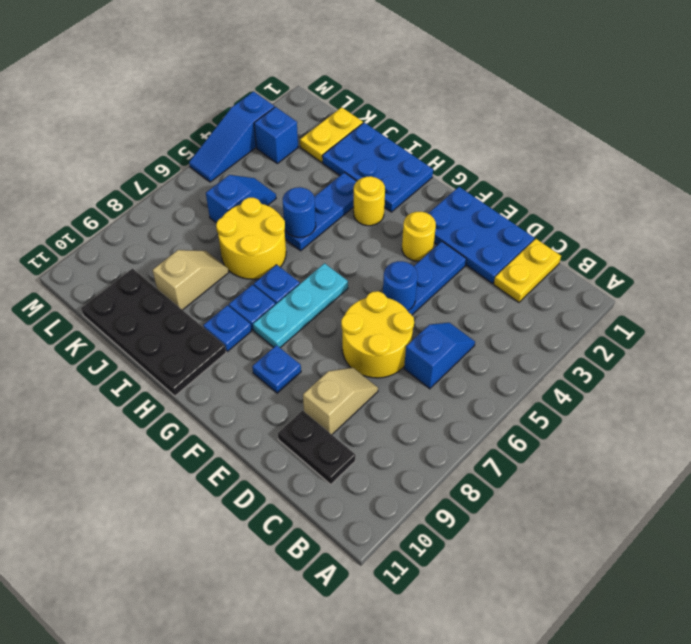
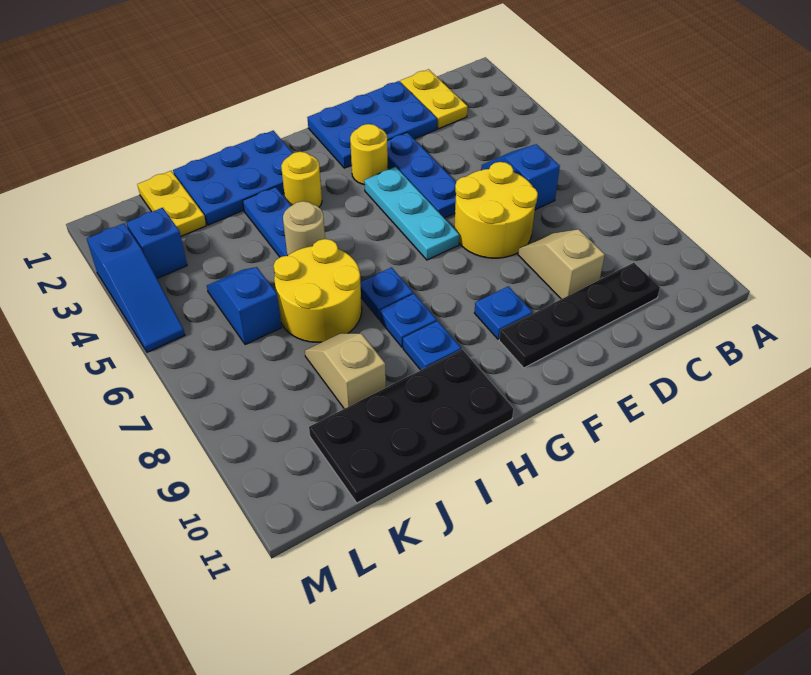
black plate C10:D10 level 1 -> black plate C10:F10 level 1
blue round brick E5 level 2 -> none
cyan plate G6:G8 level 1 -> cyan plate F4:F6 level 1
blue round brick I5 level 2 -> tan round brick I5 level 2

